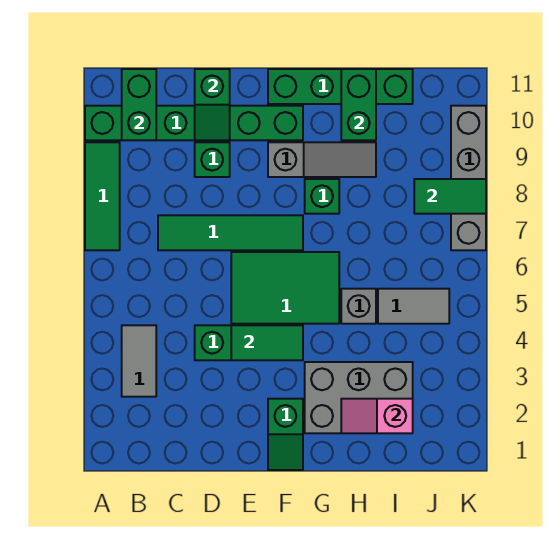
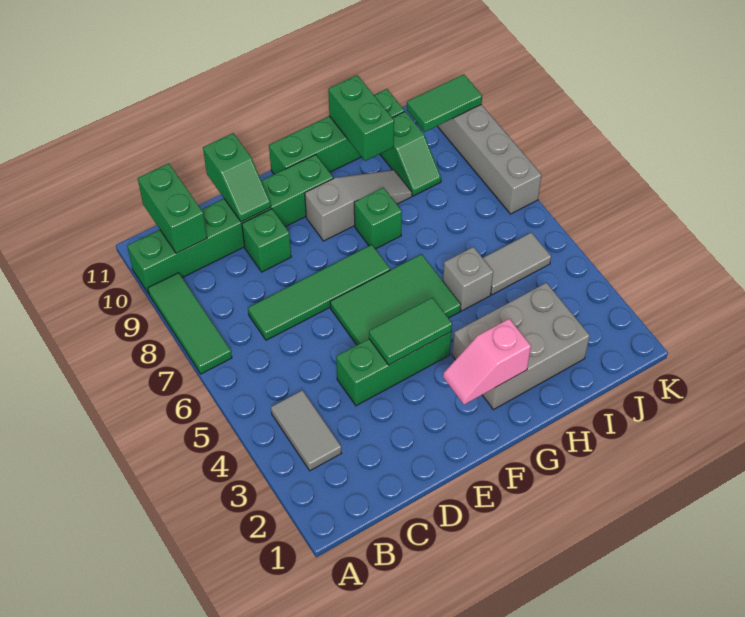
green slope F1:F2 level 1 top 2 -> green slope I9:I10 level 1 top 10
pink slope H2:I2 level 2 top I -> pink slope F2:G2 level 2 top G
green tile J8:K8 level 2 -> green tile J10:K10 level 2

